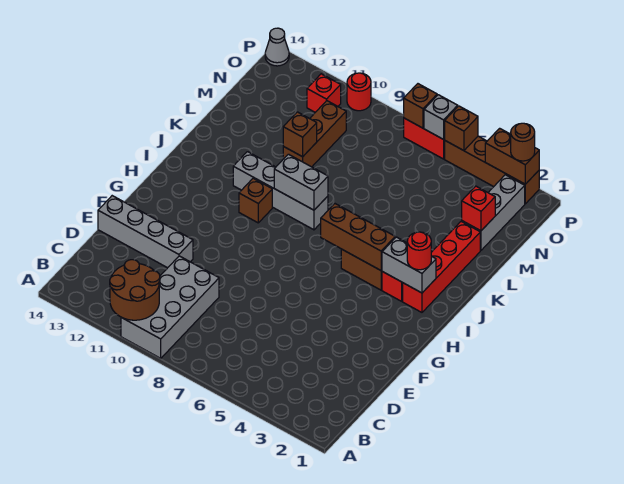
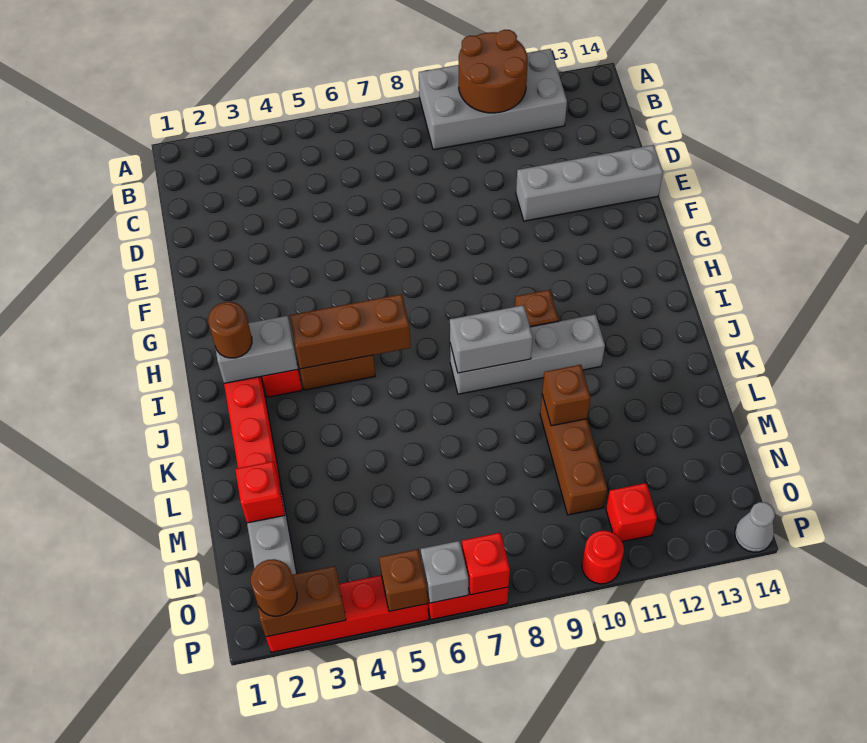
grey brick A9:D10 level 1 -> grey brick A9:B12 level 1
red round brick I2 level 3 -> brown round brick I2 level 3
brown brick P2:P5 level 1 -> red brick P2:P5 level 1
brown brick P7 level 2 -> red brick P7 level 2

